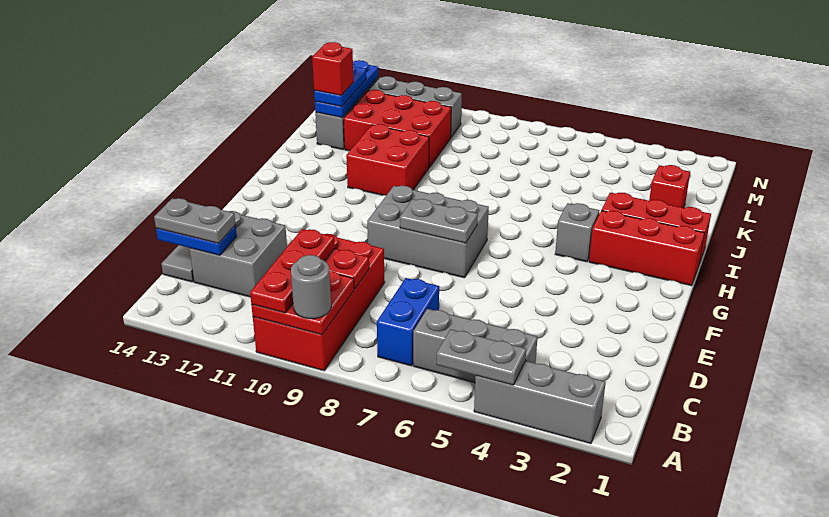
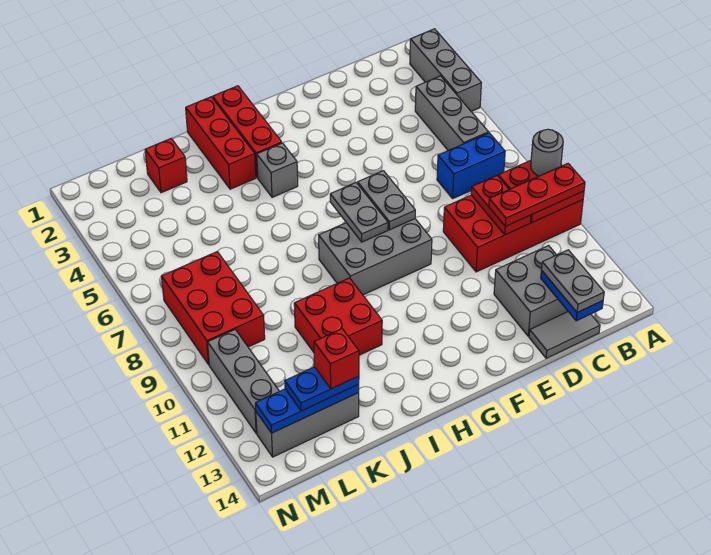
grey plate A4:A5 level 2 -> grey plate G7:G8 level 2
grey brick F7:G9 level 1 -> grey brick F8:H9 level 1
red brick K10:L12 level 1 -> red brick L7:M9 level 1

